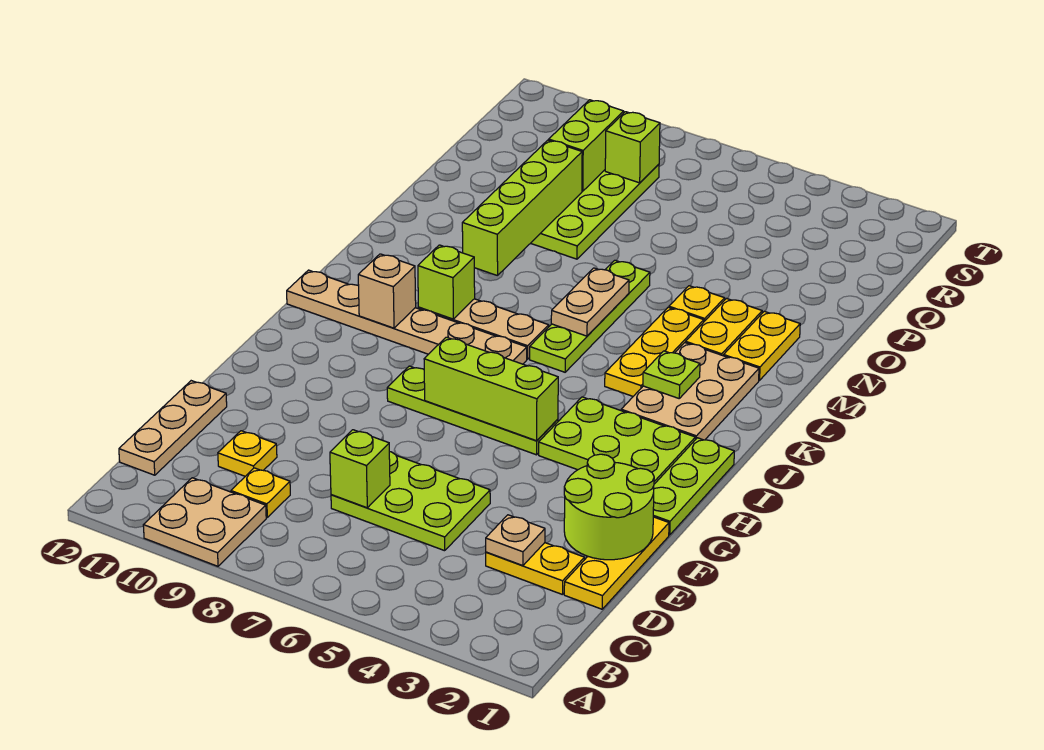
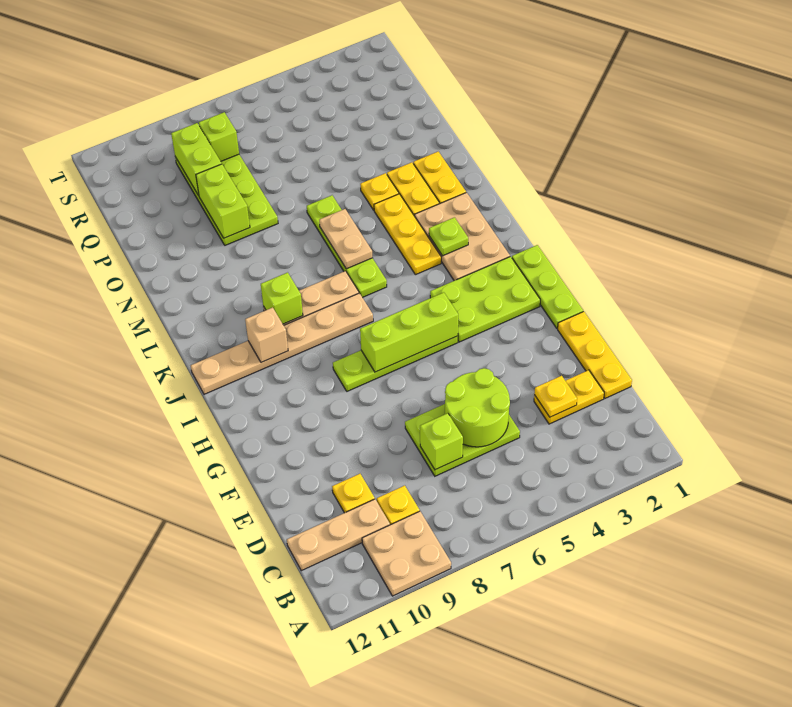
tan plate C12:E12 level 1 -> tan plate C10:C12 level 1
tan plate D3 level 2 -> yellow plate D3 level 2
lime round brick E1:F2 level 2 -> lime round brick D5:E6 level 2
lime brick M9:P9 level 2 -> lime brick O9:P9 level 2

